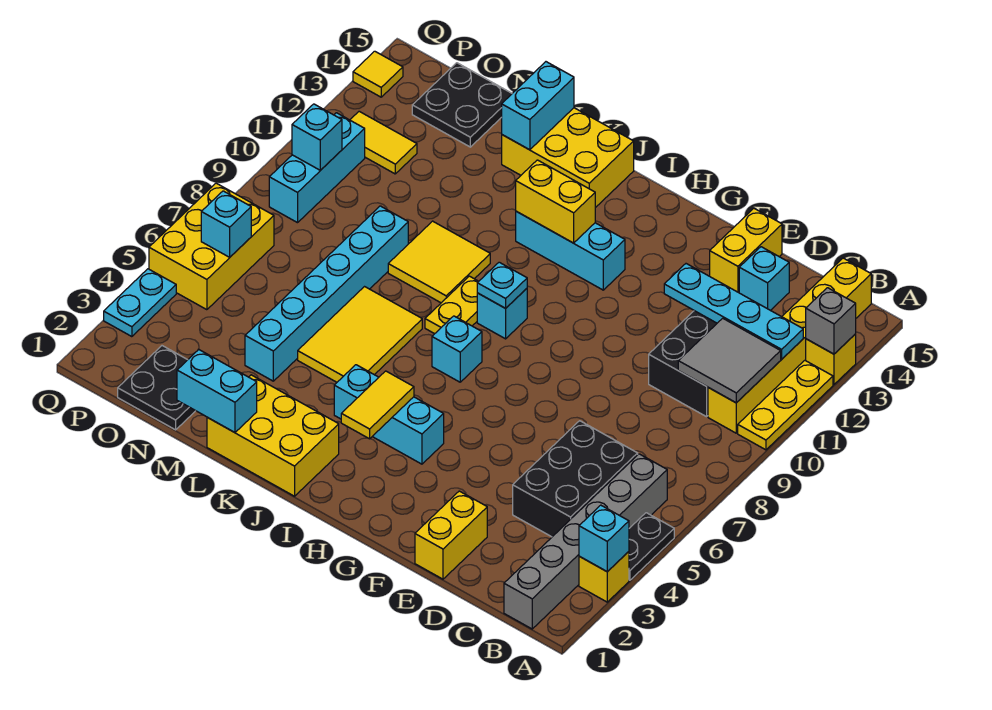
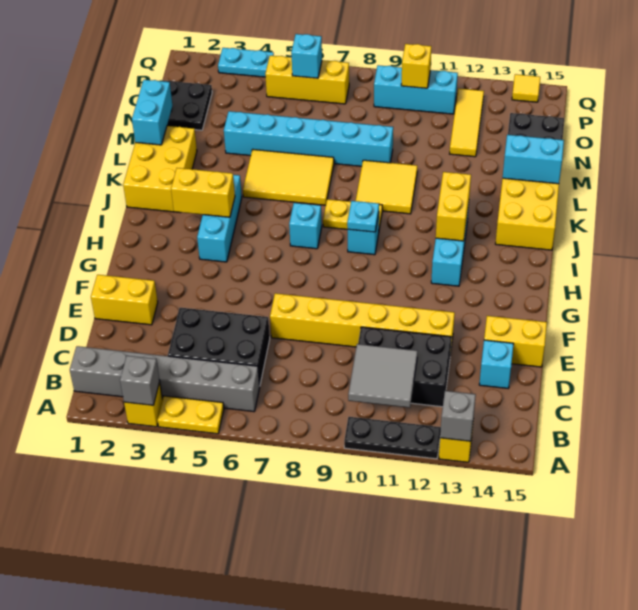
cyan brick A3 level 2 -> grey brick A3 level 2
black plate A4:A5 level 1 -> yellow plate A4:A5 level 1
yellow plate A10:A12 level 1 -> black plate A10:A12 level 1
yellow brick B10:B15 level 1 -> yellow brick E7:E12 level 1
cyan plate B12:E12 level 2 -> none
yellow tile I3:I4 level 2 -> yellow brick I3:I4 level 2
yellow tile O12:P12 level 1 -> yellow tile N12:P12 level 1
yellow brick P5:Q7 level 1 -> yellow brick P5:P7 level 1
cyan brick P10 level 2 -> yellow brick P10 level 2

